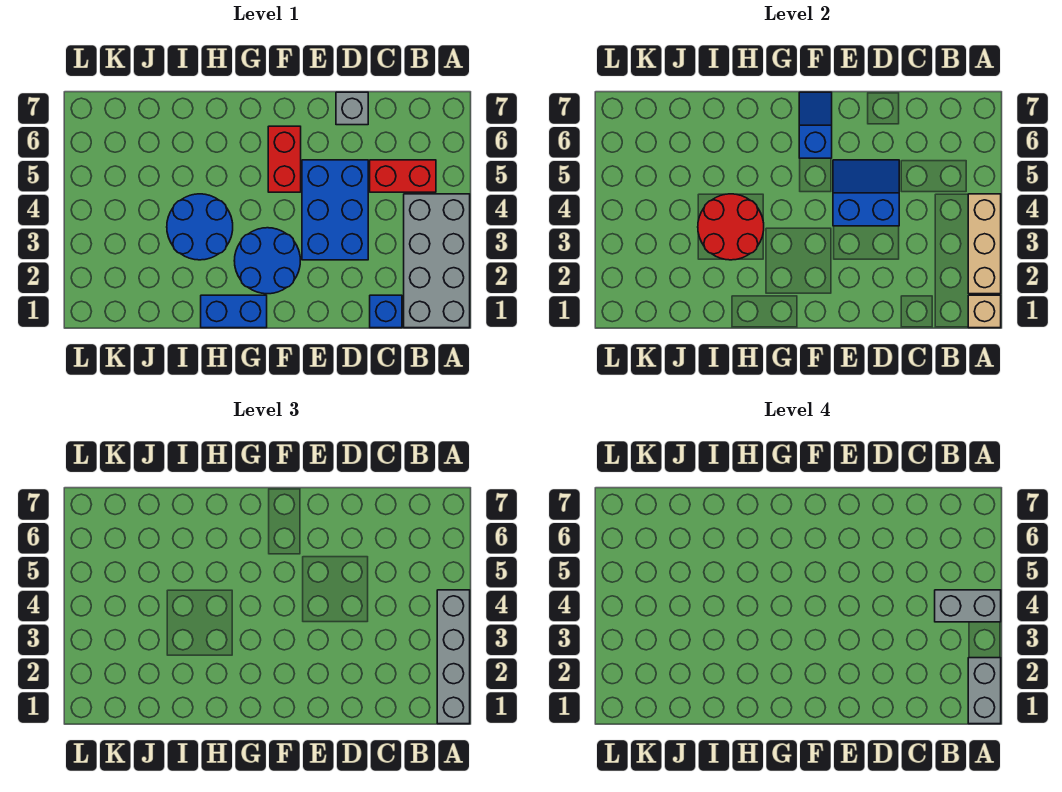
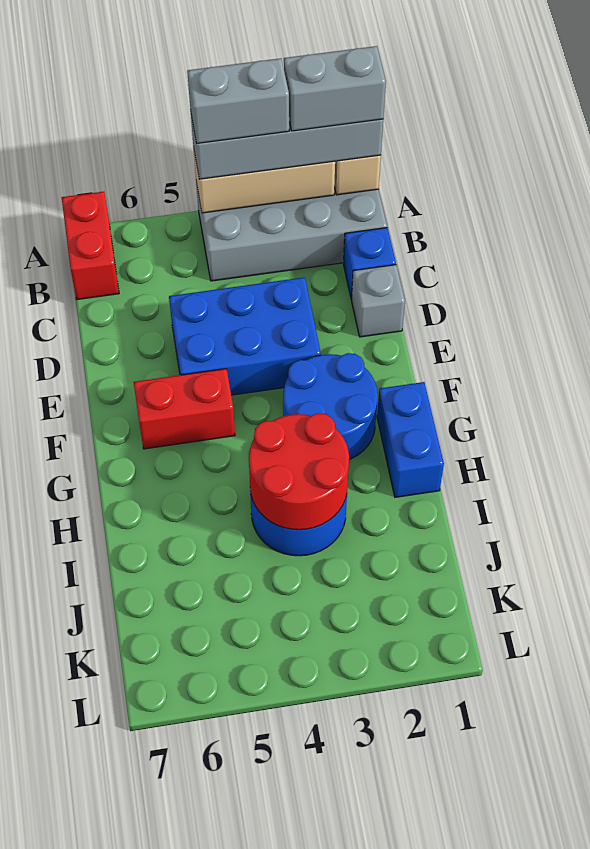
grey brick A4:B4 level 4 -> grey brick A3:A4 level 4
red brick B5:C5 level 1 -> red brick A7:B7 level 1
blue slope D4:E5 level 2 top 4 -> none
grey brick D7 level 1 -> grey brick D1 level 1
blue slope F6:F7 level 2 top 6 -> none

